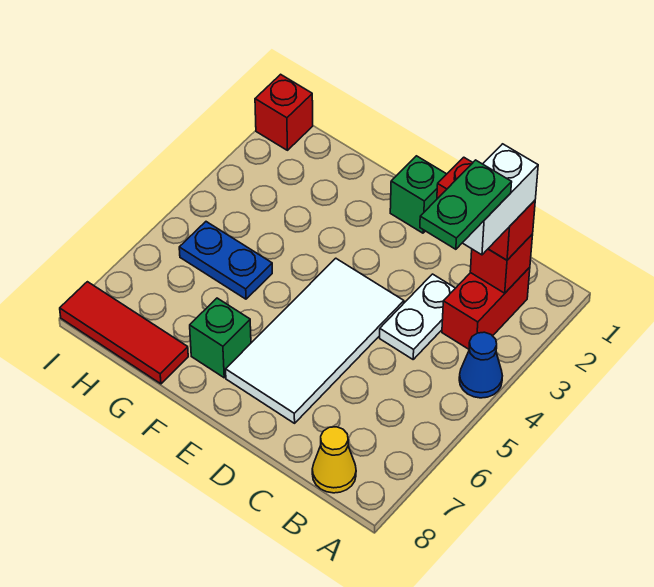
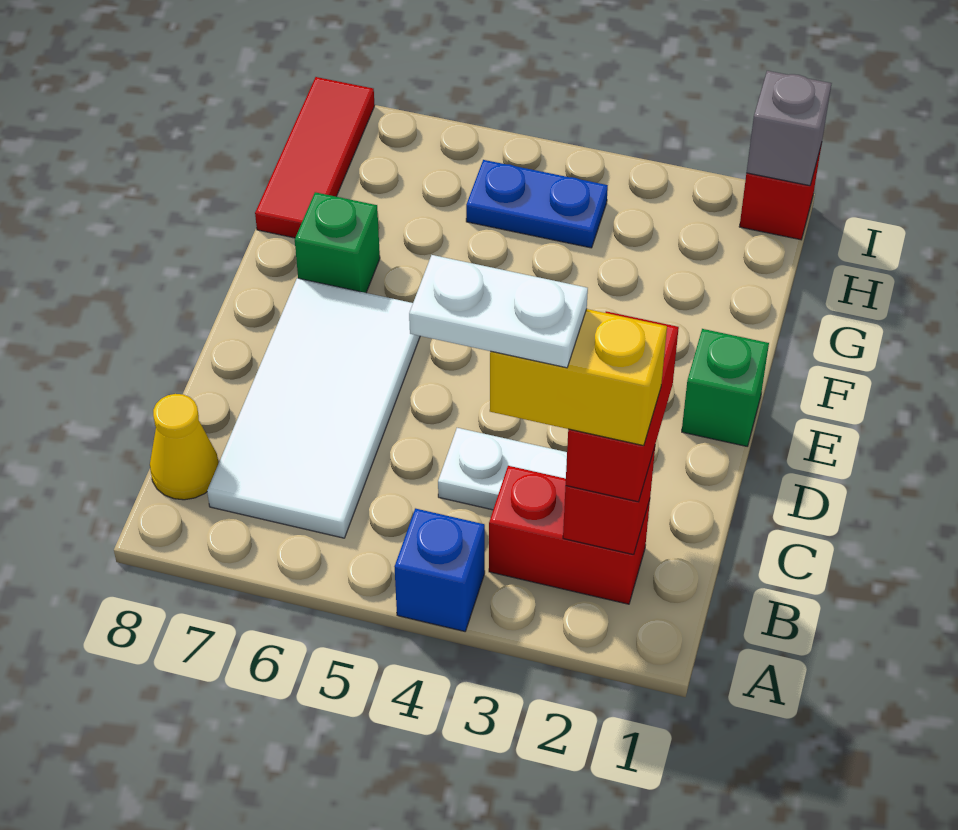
blue cone A4 level 1 -> blue brick A4 level 1
white brick B2:B3 level 4 -> yellow brick B2:B3 level 4
green plate B3:B4 level 5 -> white plate B3:B4 level 5
white tile D4:E7 level 1 -> white tile B6:E7 level 1
blue plate G5:H5 level 1 -> blue plate H4:H5 level 1
none -> grey brick I1 level 2

